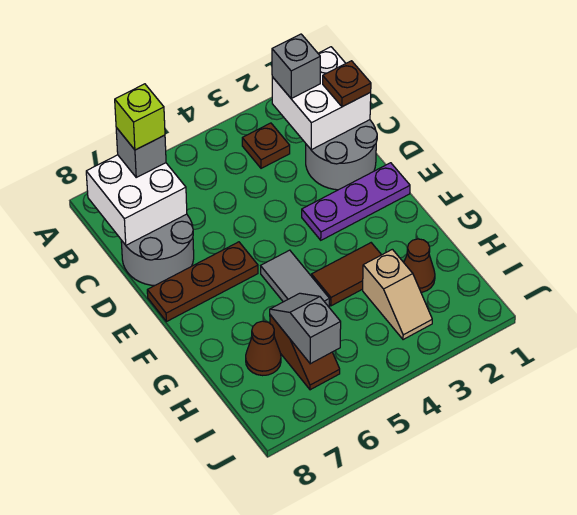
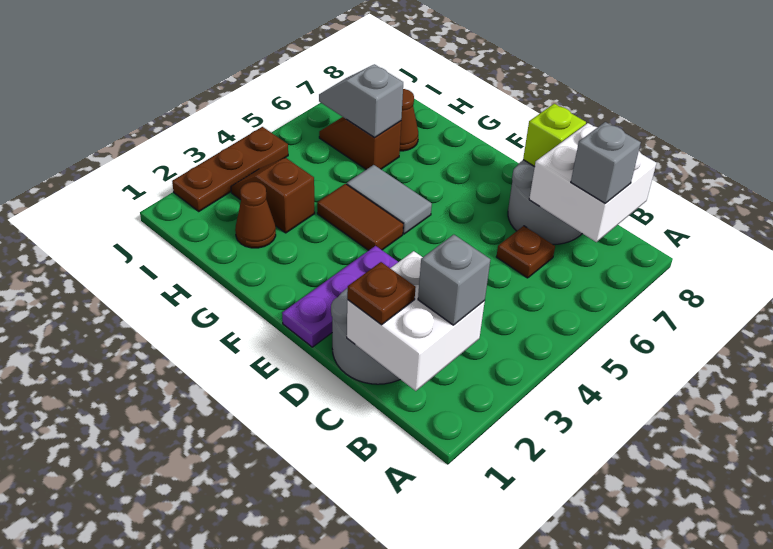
brown plate B3 level 1 -> brown plate C6 level 1
lime brick B7 level 4 -> lime brick D8 level 2
brown plate E6:E8 level 1 -> brown plate J2:J4 level 1
brown tile G3:G4 level 1 -> brown tile F4:G4 level 1
tan slope H3:I3 level 1 top H -> brown slope H3:I3 level 1 top H
grey slope H6:I6 level 2 top I -> grey slope H6:I6 level 2 top H

